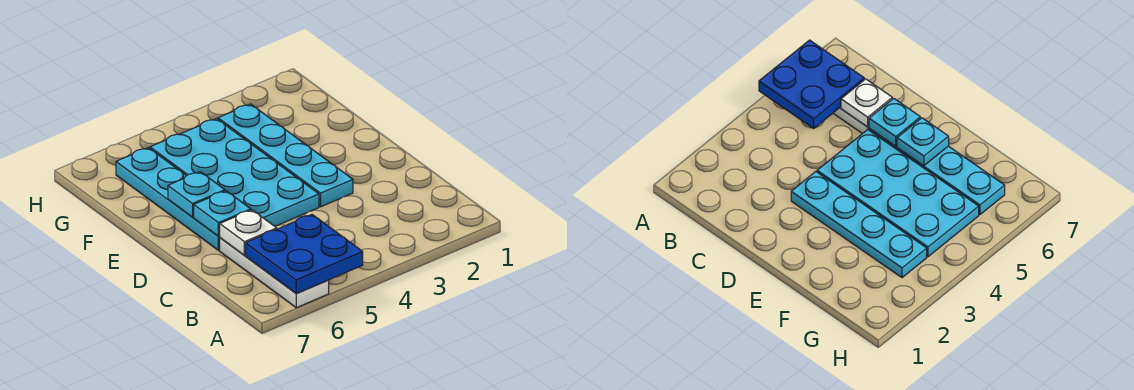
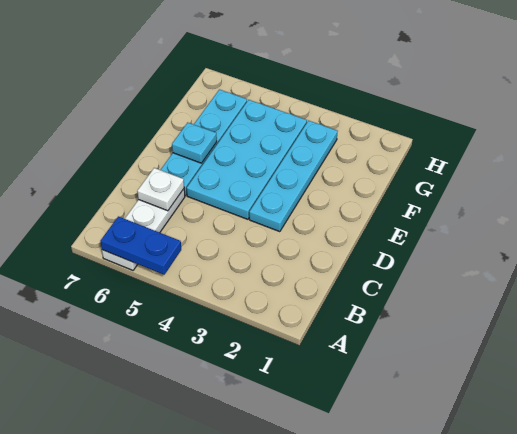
blue plate A5:B6 level 2 -> blue plate A5:A6 level 2
cyan plate D6 level 2 -> none

